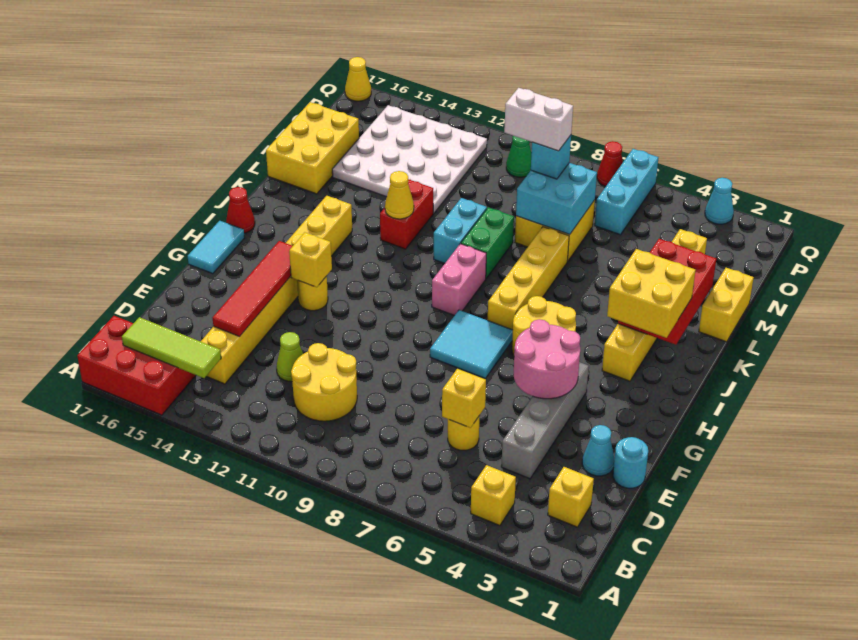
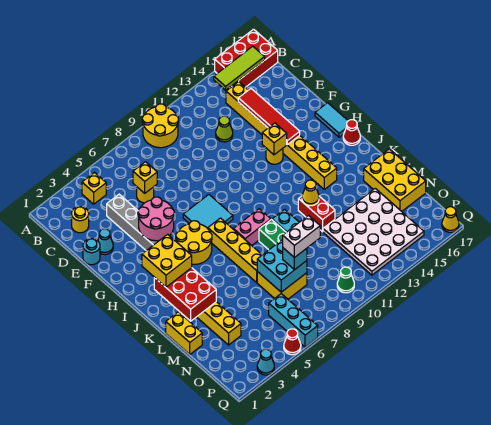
yellow brick C2 level 1 -> yellow round brick C2 level 1
yellow round brick C10:D11 level 1 -> yellow round brick A9:B10 level 1
pink brick I9:J9 level 1 -> pink brick J8:J9 level 1
red cone Q7 level 1 -> red cone Q5 level 1

